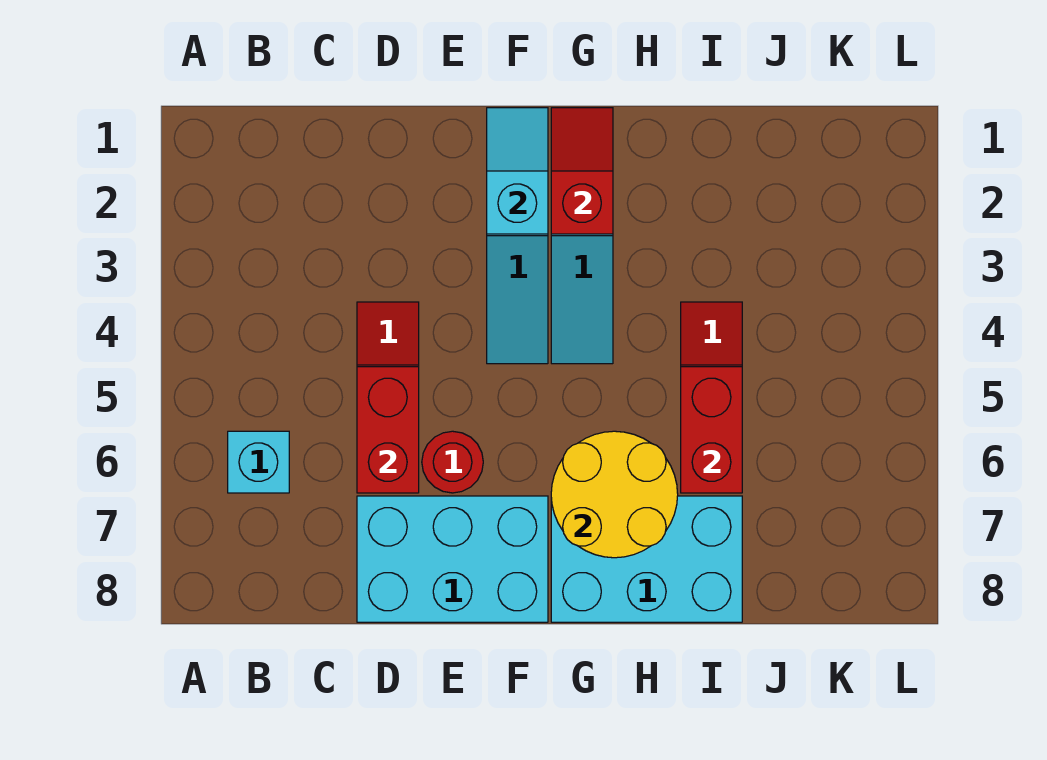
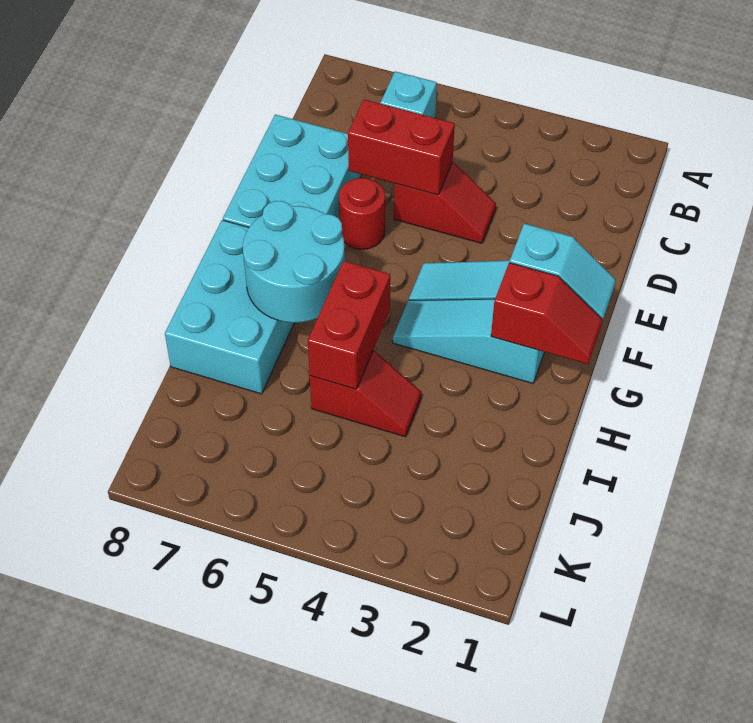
yellow round brick G6:H7 level 2 -> cyan round brick G6:H7 level 2
red brick I5:I6 level 2 -> red brick H5:I5 level 2

